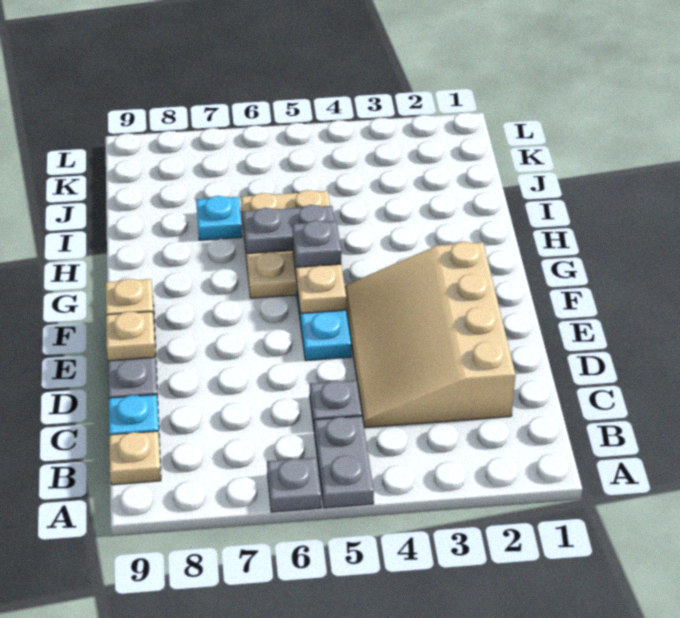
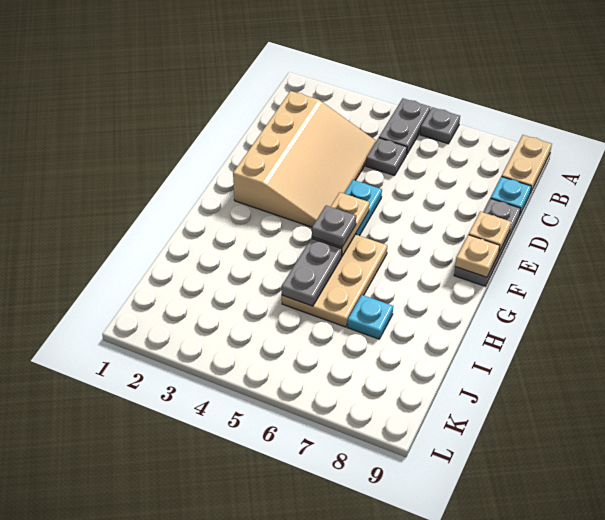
tan plate B9 level 1 -> tan plate A9:B9 level 1
grey plate H5:H6 level 2 -> grey plate H5:I5 level 2

